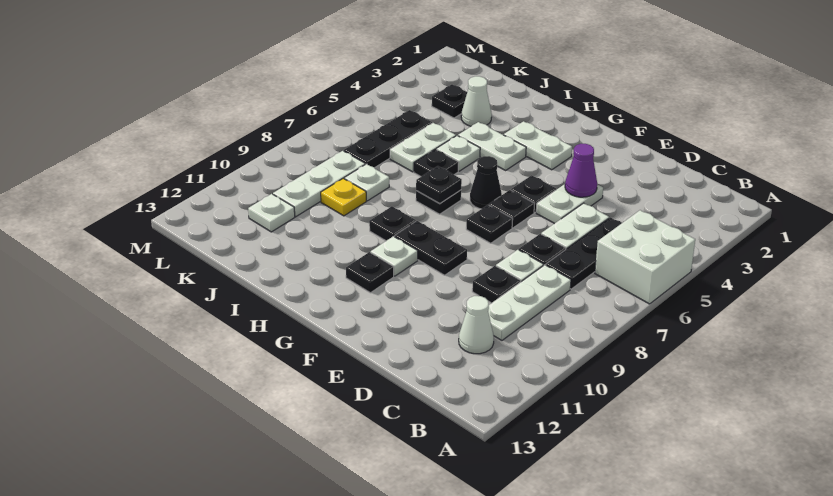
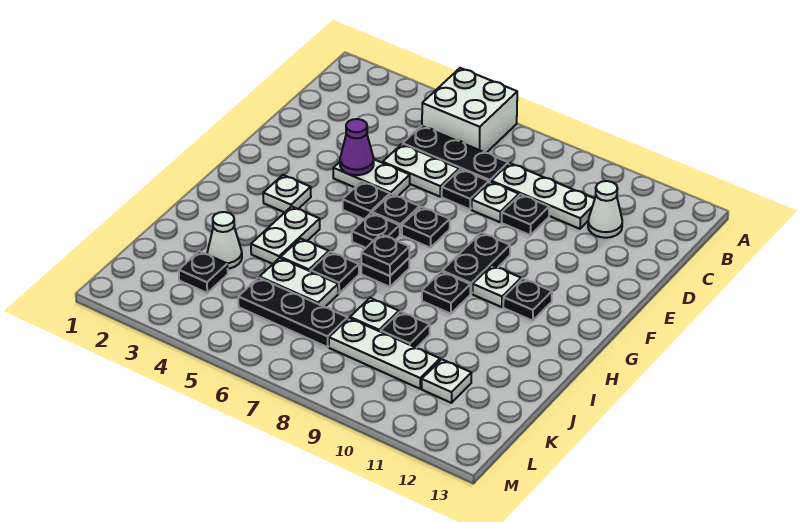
white plate G3:H3 level 1 -> white plate G3 level 1
black cone G6 level 1 -> black plate G6 level 1
yellow plate J9 level 1 -> black plate J9 level 1

